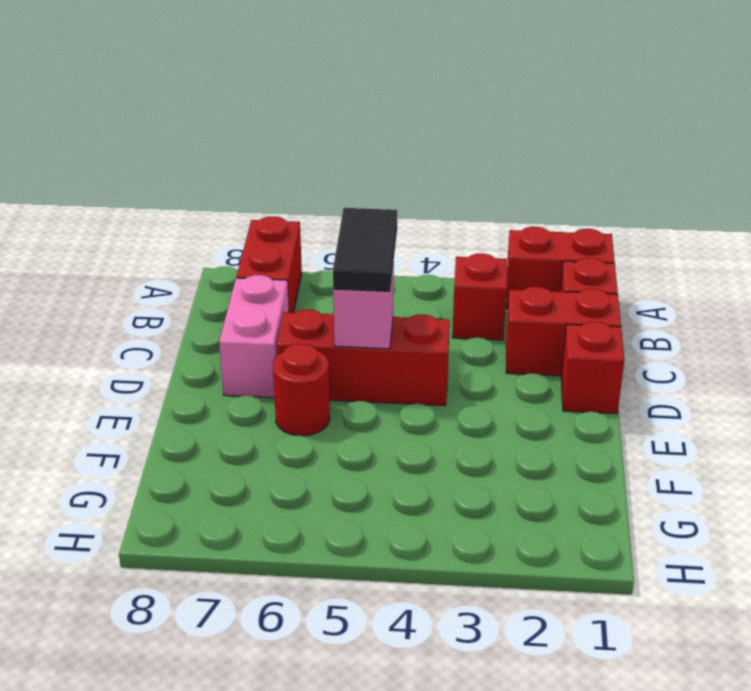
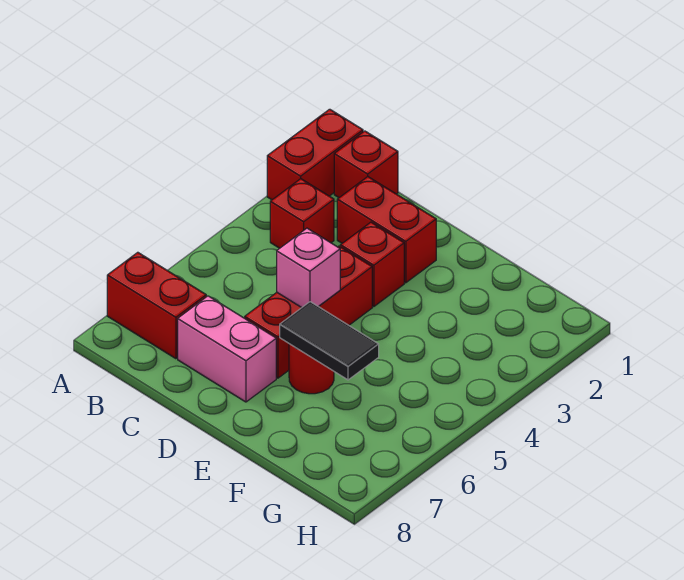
red brick C1:C2 level 1 -> red brick C2:D2 level 1
black tile C5:D5 level 3 -> black tile E6:F6 level 2
red brick D1 level 1 -> red brick D3 level 1

